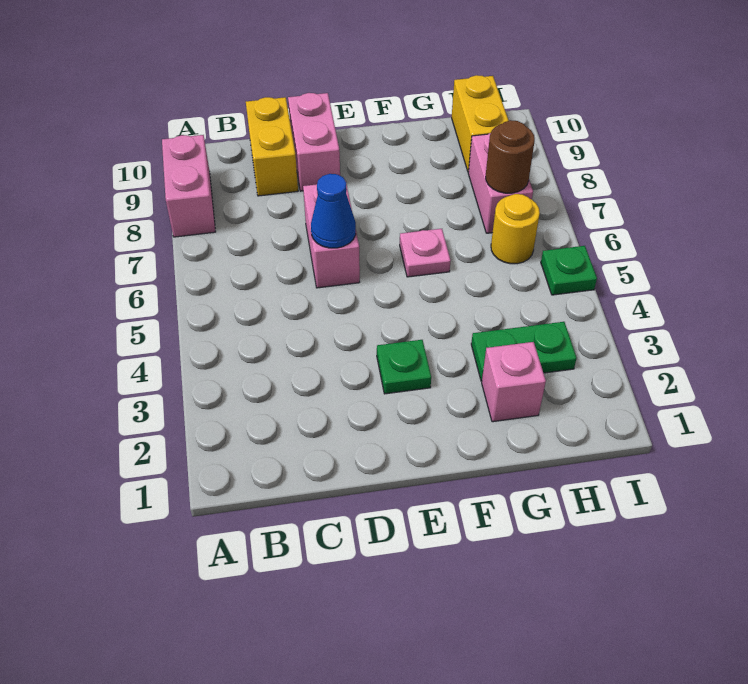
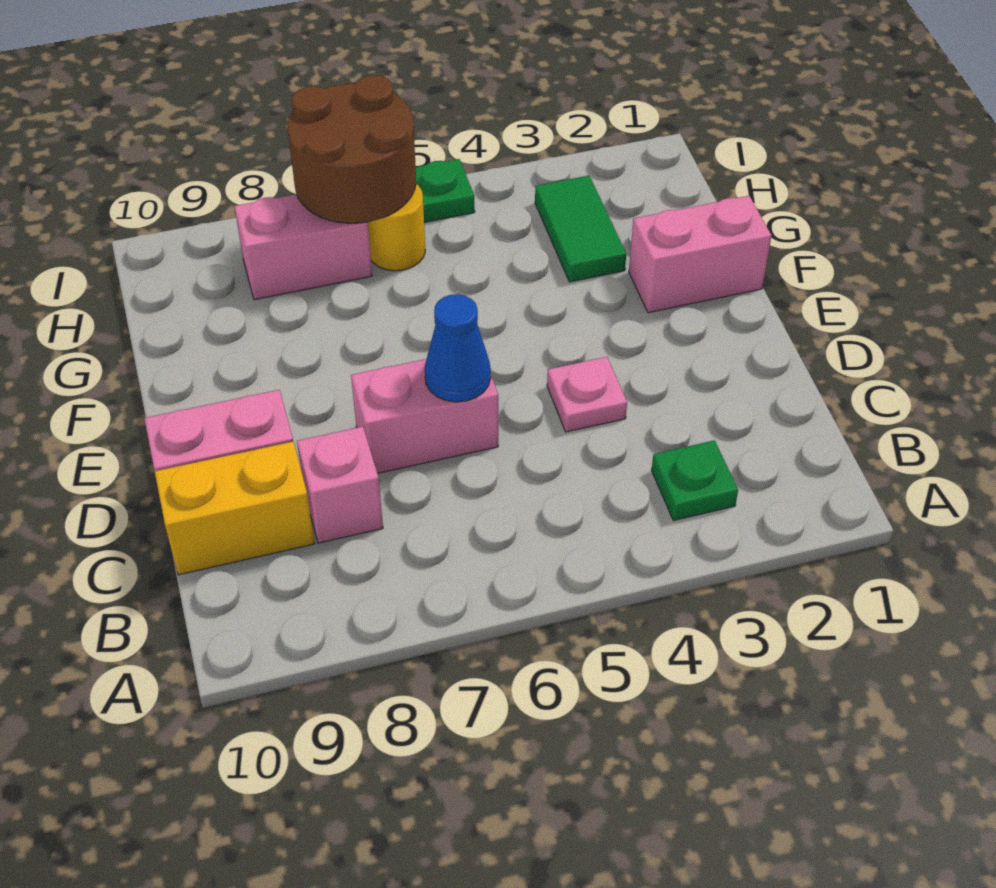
pink brick A8:A9 level 1 -> pink brick F1:F2 level 1
green plate E3 level 1 -> green plate B3 level 1
pink plate F6 level 1 -> pink plate D4 level 1
pink brick G2 level 1 -> pink brick C8 level 1
green plate G3:H3 level 1 -> green tile G3:H3 level 1
brown round brick H7 level 2 -> brown round brick H6:I7 level 2
yellow brick H9:H10 level 1 -> none

